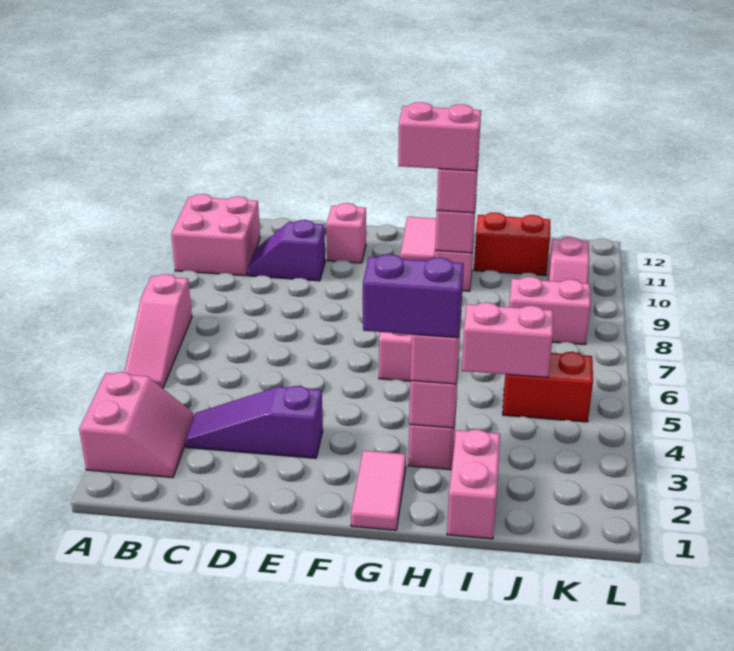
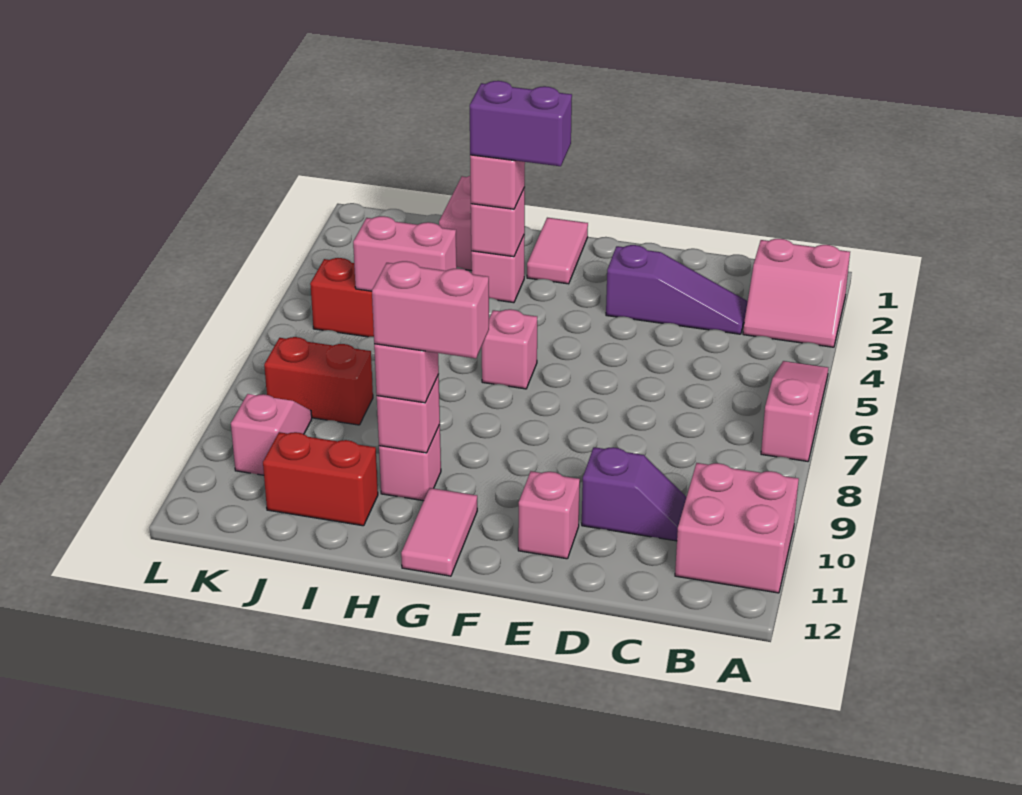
pink slope A2:B3 level 1 top A -> pink slope A2:B3 level 1 top 2
pink brick J8:K8 level 1 -> red brick J8:K8 level 1

